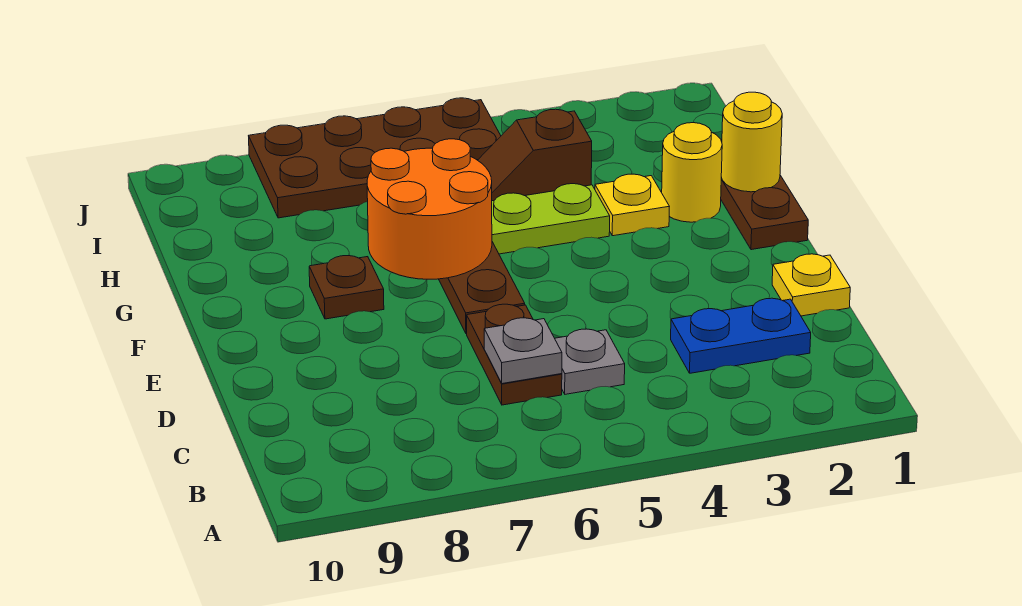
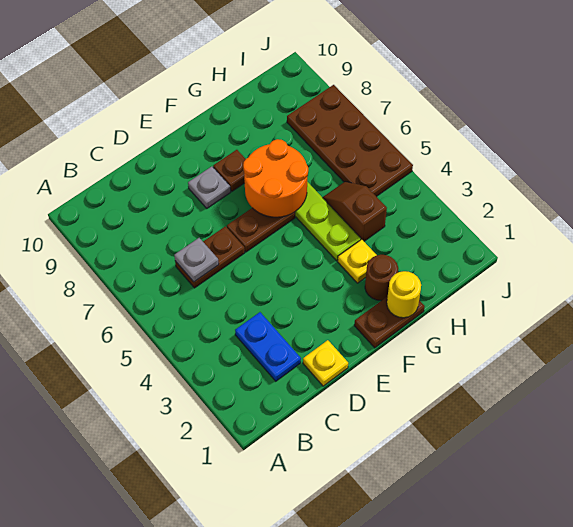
grey plate C5 level 1 -> grey plate E8 level 1
yellow round brick G2 level 1 -> brown round brick G2 level 1

